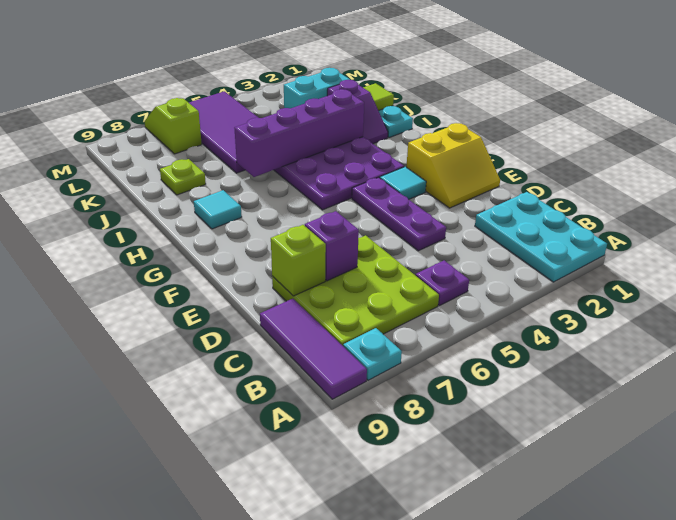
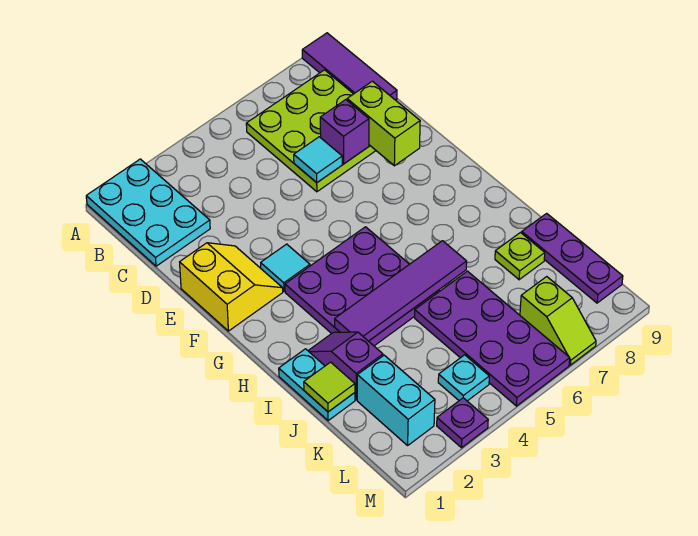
cyan plate A8 level 1 -> cyan plate L4 level 1
purple plate B5 level 1 -> purple plate M3 level 1
purple plate D4:F4 level 1 -> purple plate J9:L9 level 1
lime brick D8 level 2 -> lime brick D8:E8 level 2
yellow slope E1:F2 level 1 top F -> yellow slope E1:F2 level 1 top 1
cyan tile H8 level 1 -> cyan tile D6 level 2
purple brick I3:I6 level 2 -> purple tile I3:I6 level 2
purple tile J5:M6 level 1 -> purple plate J5:M6 level 1
cyan brick K2:K3 level 1 -> cyan brick K2:L2 level 1

